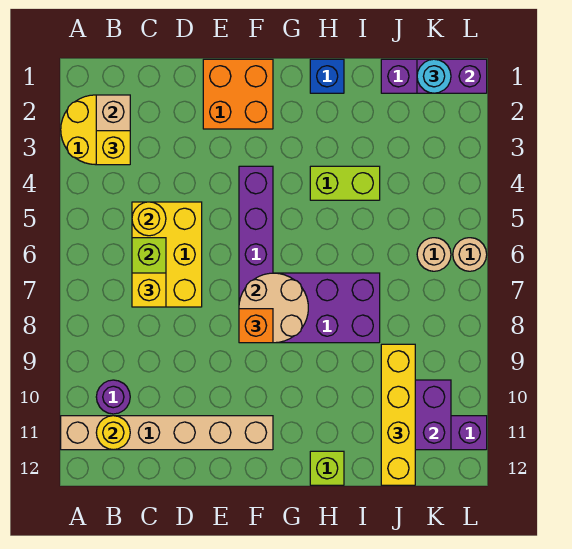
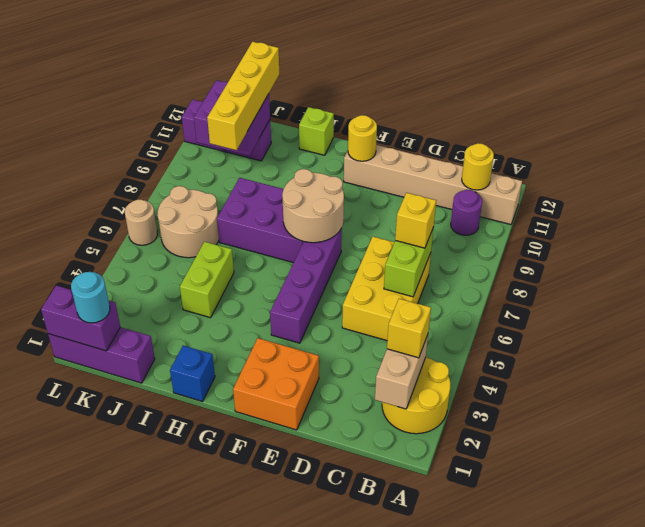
yellow round brick C5 level 2 -> yellow round brick F11 level 2
orange brick F8 level 3 -> none
lime brick H4:I4 level 1 -> lime brick I4:I5 level 1
tan round brick K6 level 1 -> tan round brick J6:K7 level 1

